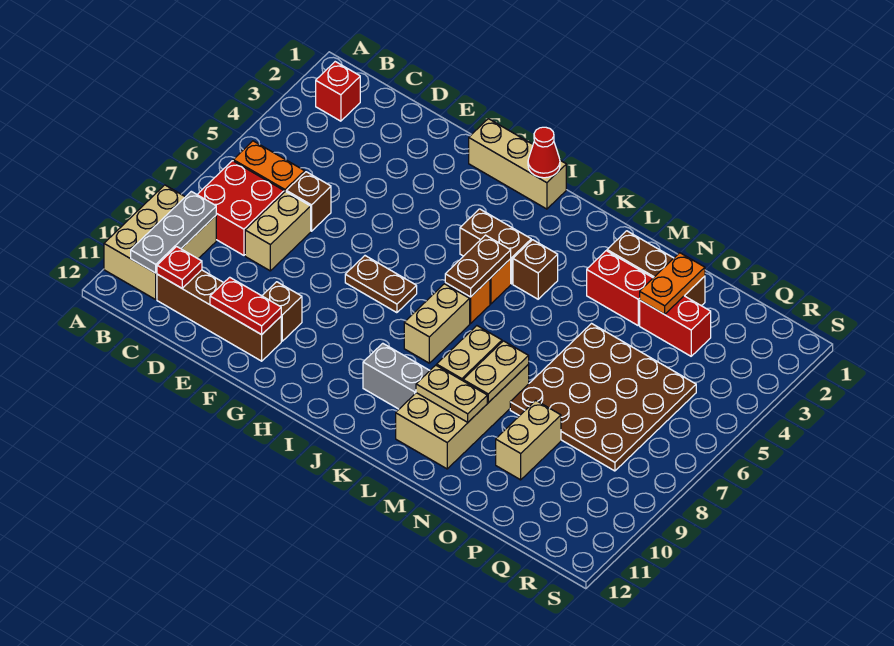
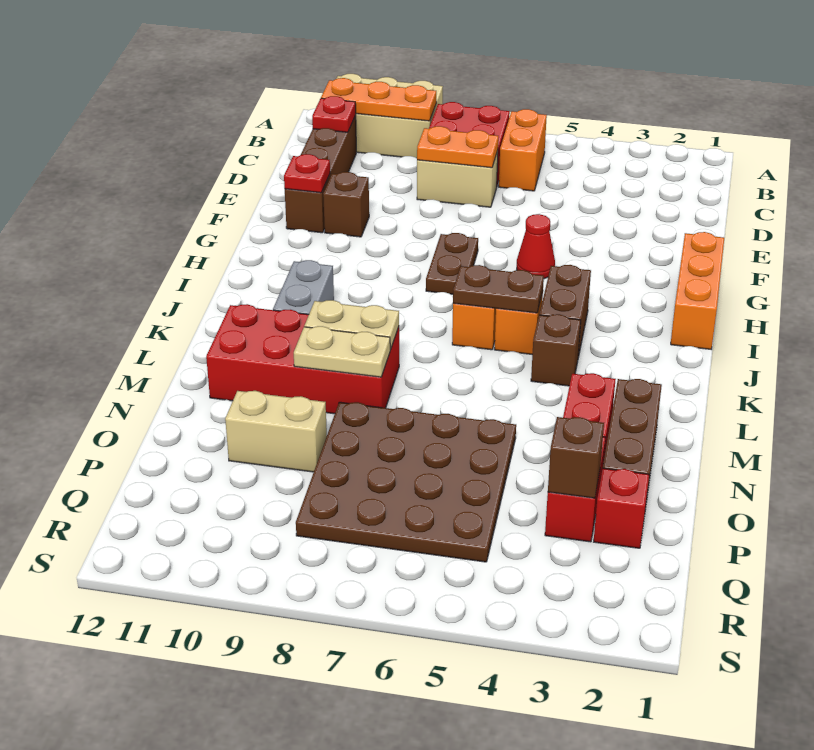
red brick B2 level 1 -> red brick P2 level 1
grey plate B9:B11 level 2 -> orange plate B9:B11 level 2
brown brick D6 level 1 -> brown brick P3 level 2
red plate E11:F11 level 2 -> red plate F11 level 2
tan brick G1:I1 level 1 -> orange brick G1:I1 level 1
red cone I1 level 2 -> red cone G5 level 1
tan brick J7:J8 level 1 -> none
tan brick L8:M11 level 1 -> red brick L8:M11 level 1
tan plate L10:M10 level 2 -> none
orange plate O2:O3 level 2 -> orange plate D7:D8 level 2

